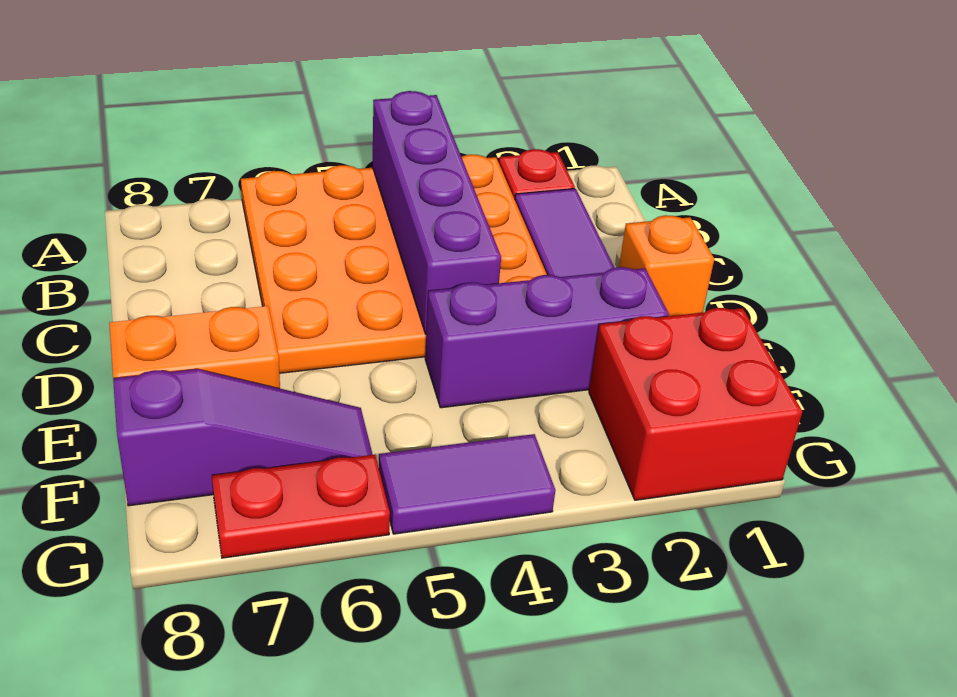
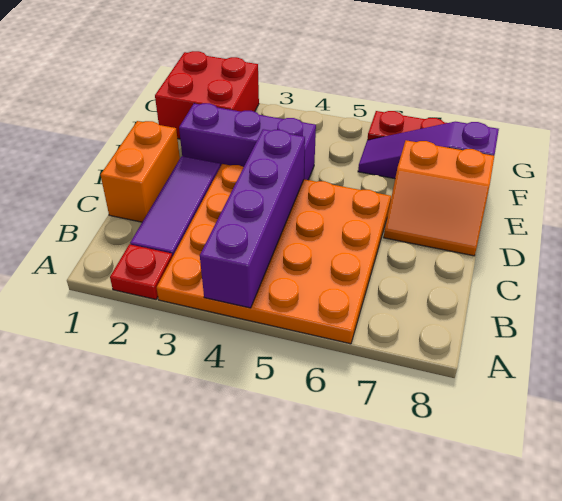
orange brick D1 level 1 -> orange brick C1:D1 level 1
purple tile G4:G5 level 1 -> none

